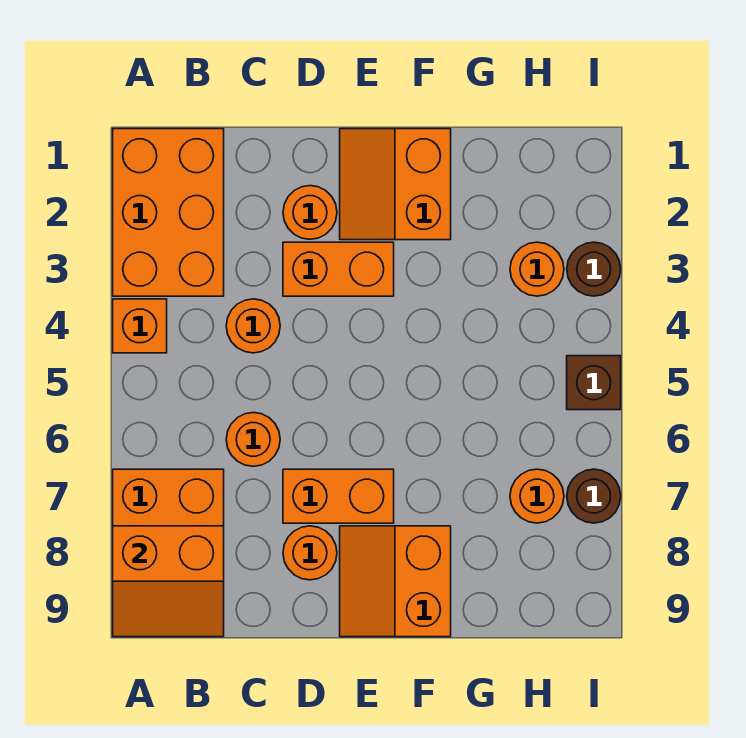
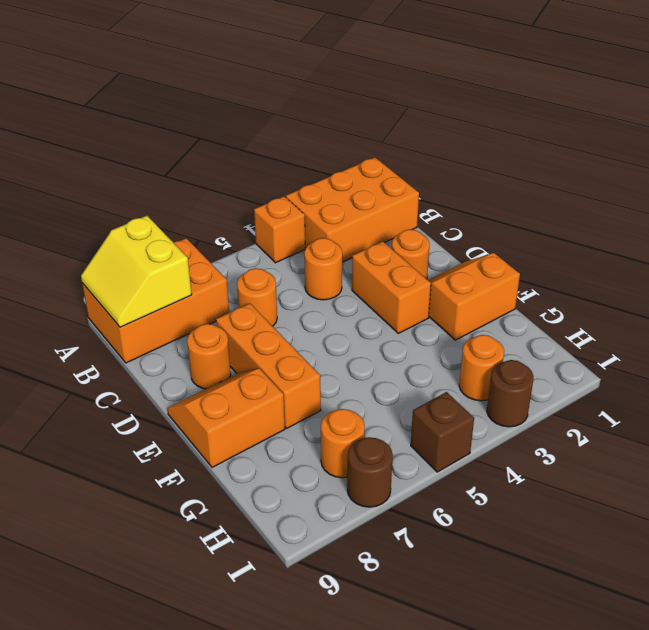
orange slope A8:B9 level 2 top 8 -> yellow slope A8:B9 level 2 top 8
orange brick D7:E7 level 1 -> orange brick D7:F7 level 1

